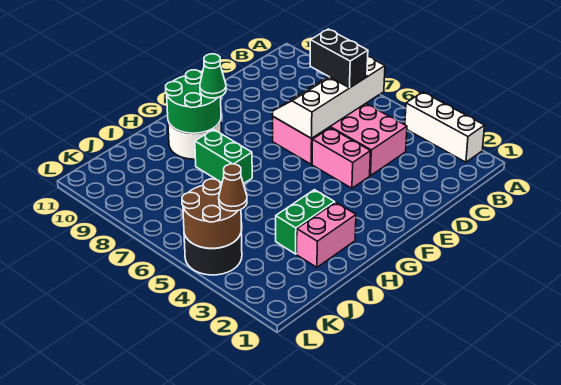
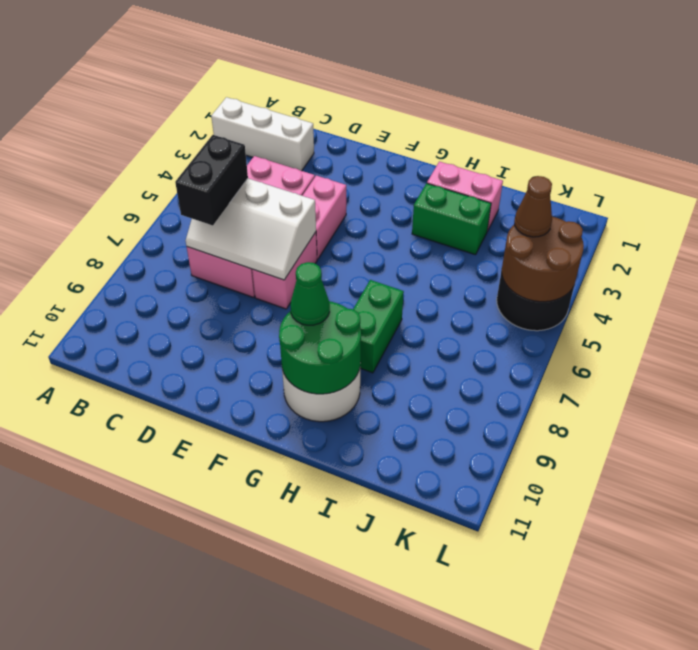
white brick A2:A4 level 1 -> white brick A2:C2 level 1
white slope B6:E7 level 2 top 6 -> white slope C6:E7 level 2 top 6

